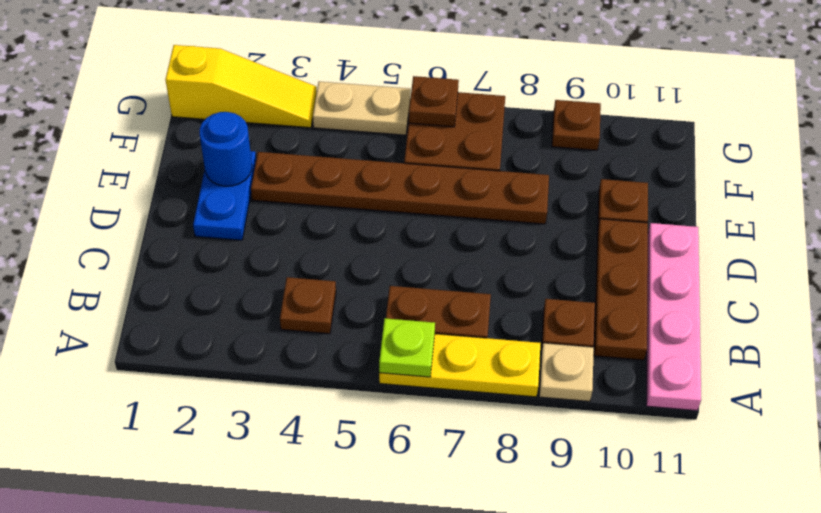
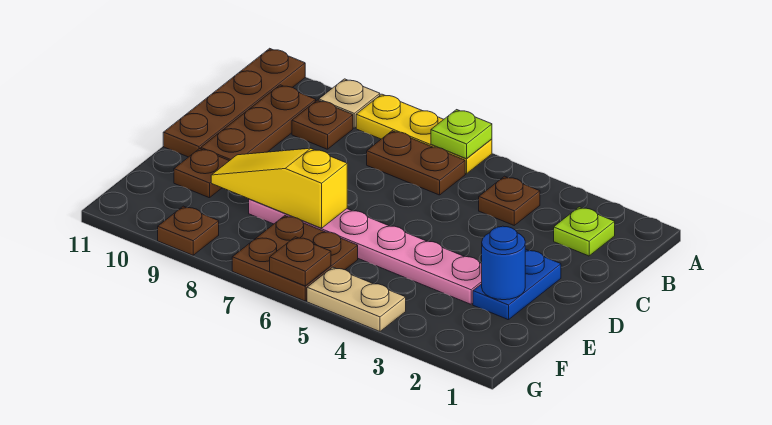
pink plate A11:D11 level 1 -> brown plate A11:D11 level 1
none -> lime plate B2 level 1
brown plate E3:E8 level 1 -> pink plate E3:E8 level 1
yellow slope G1:G3 level 1 top 1 -> yellow slope E7:E9 level 2 top 7

